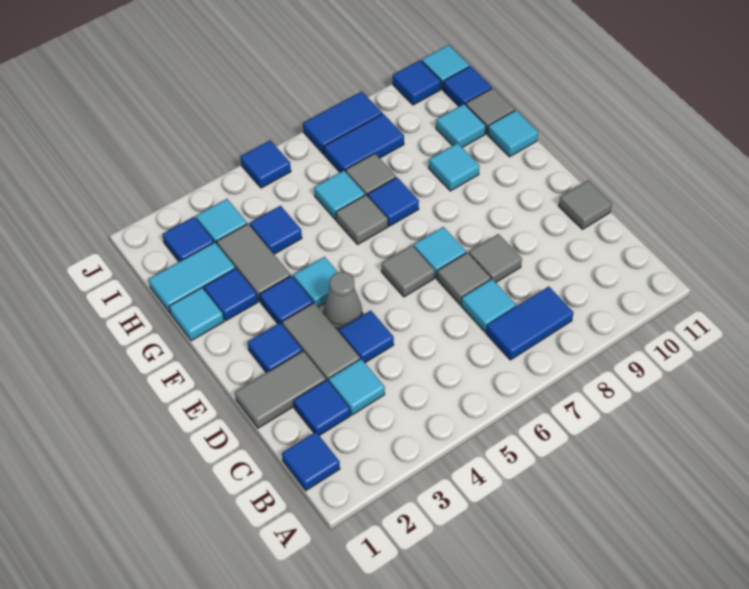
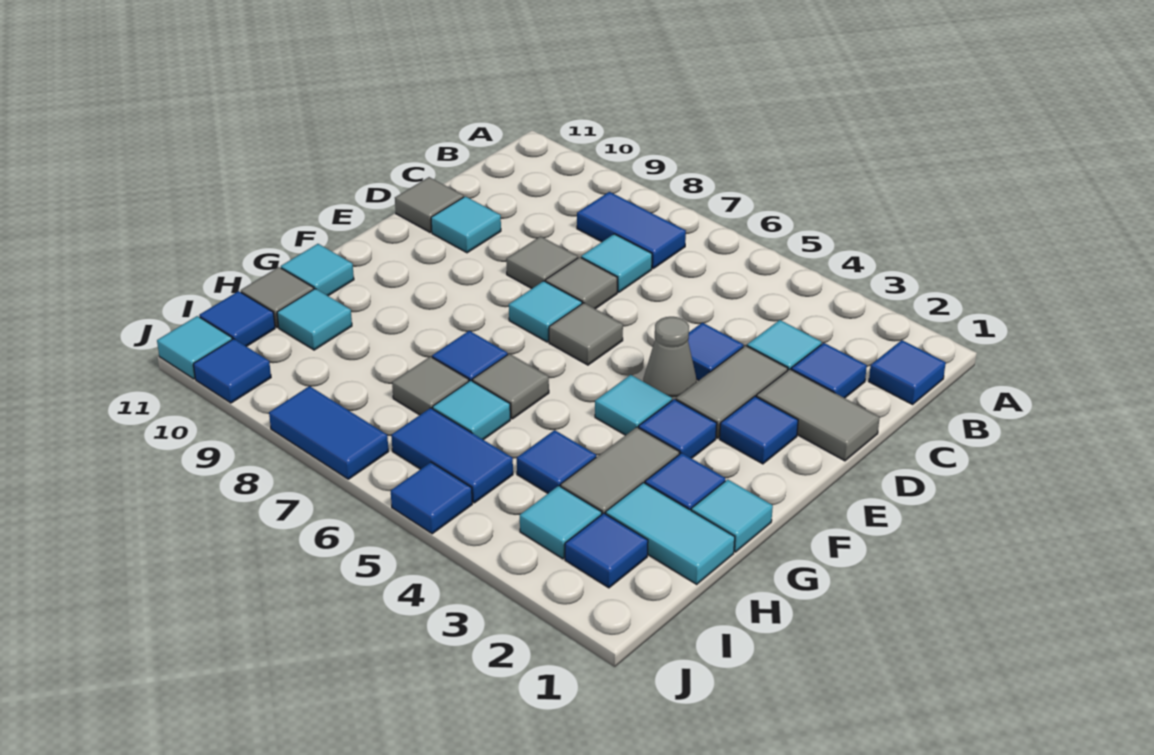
cyan tile G9 level 1 -> cyan tile D10 level 1
blue tile I7:I8 level 1 -> blue tile I5:I6 level 1

